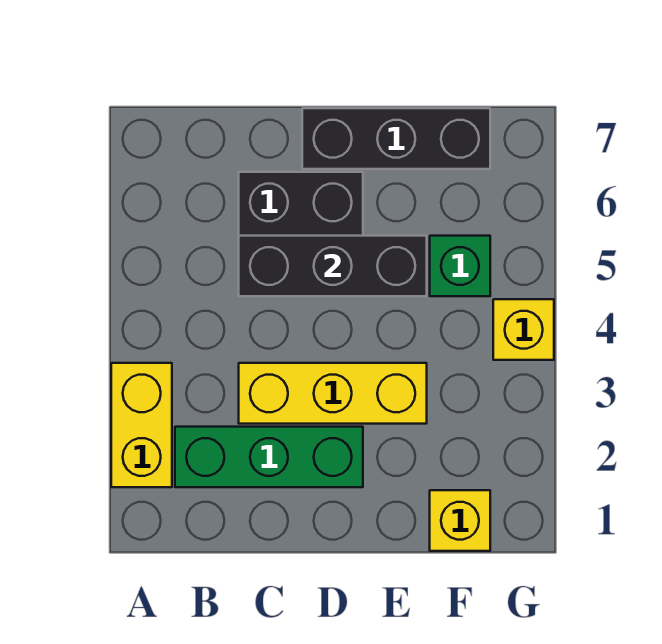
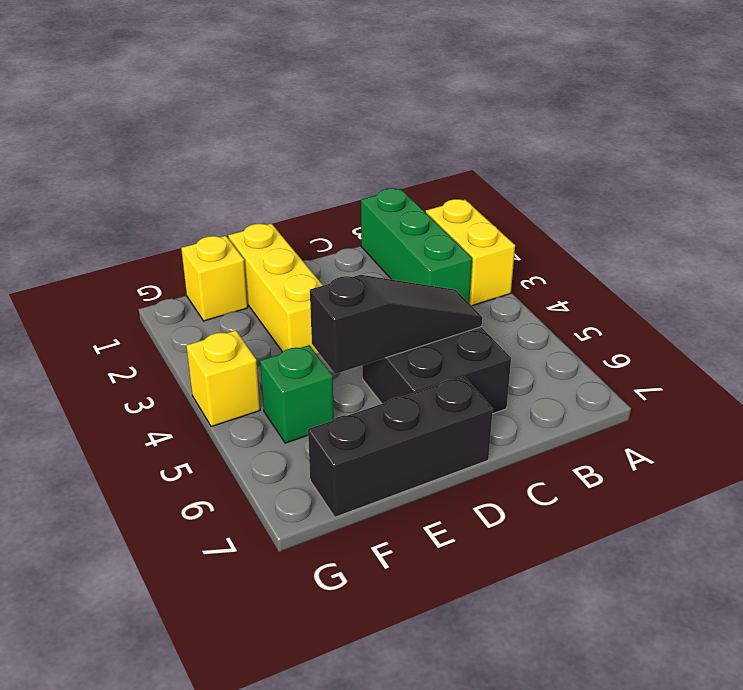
green brick B2:D2 level 1 -> green brick B1:B3 level 1
yellow brick C3:E3 level 1 -> yellow brick E1:E3 level 1
black brick C5:E5 level 2 -> black slope C5:E5 level 2 top E

